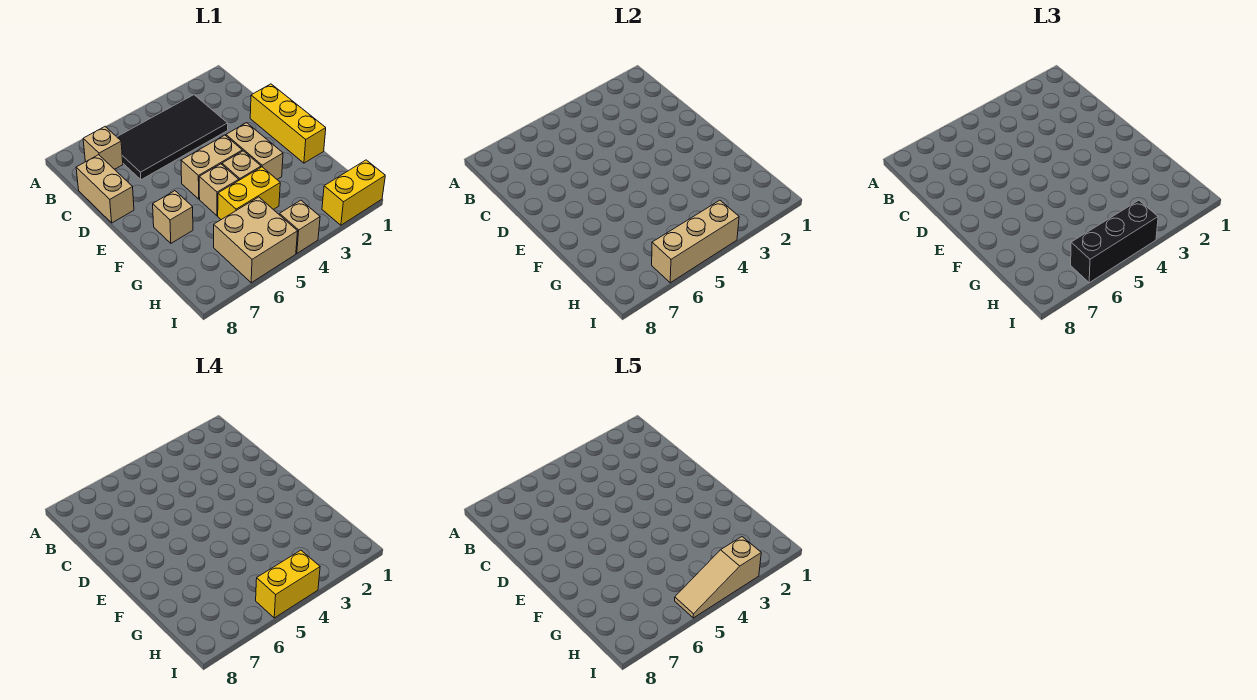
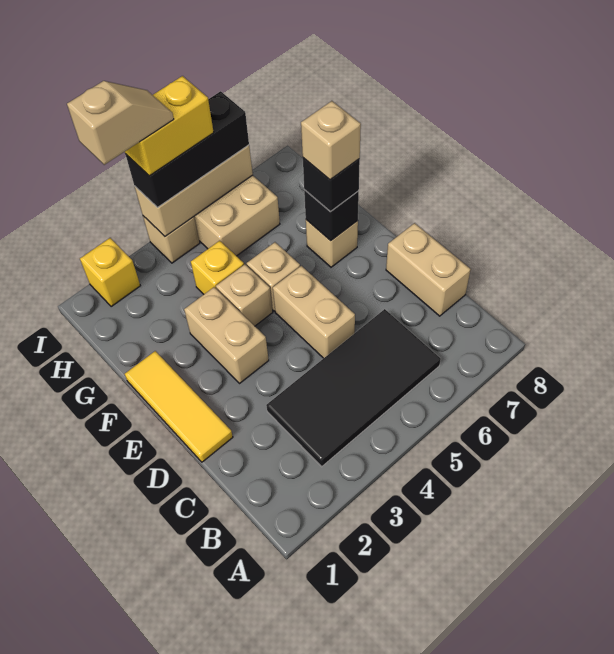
tan brick B7 level 1 -> tan brick F7 level 4
yellow brick D1:F1 level 1 -> yellow tile D1:F1 level 1
tan brick E4:E5 level 1 -> tan brick D5:E5 level 1
none -> black brick F7 level 2
none -> black brick F7 level 3
yellow brick G4:G5 level 1 -> yellow brick G4 level 1
yellow brick I1:I2 level 1 -> yellow brick I2 level 1
tan slope I3:I5 level 5 top 3 -> tan slope I3:I4 level 5 top 3

